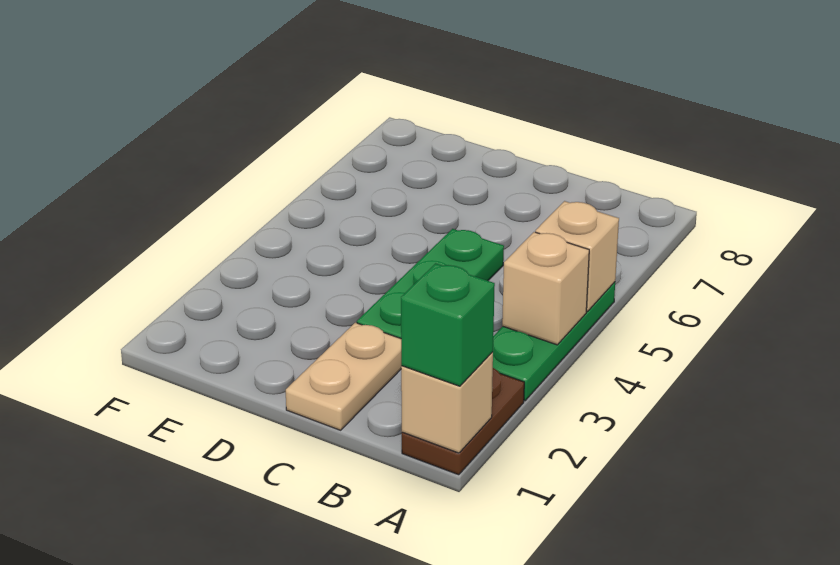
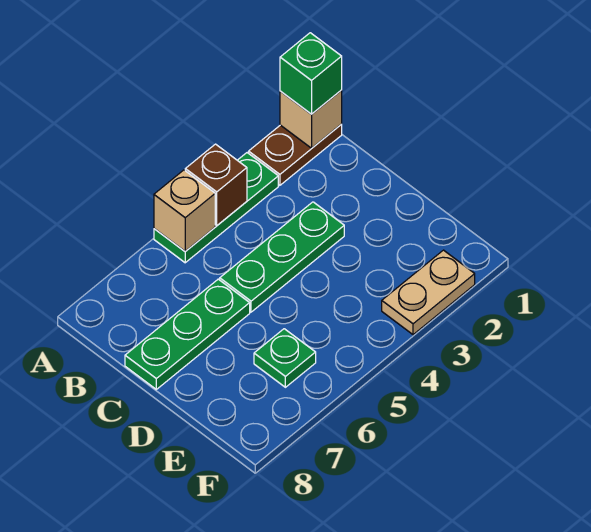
tan brick A4 level 2 -> brown brick A4 level 2
tan plate C1:C2 level 1 -> tan plate F2:F3 level 1
none -> green plate C6:C8 level 1
none -> green plate E6 level 1

